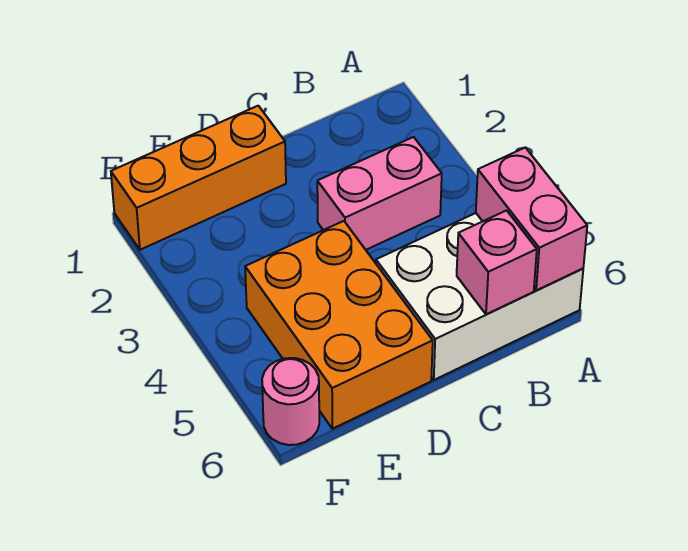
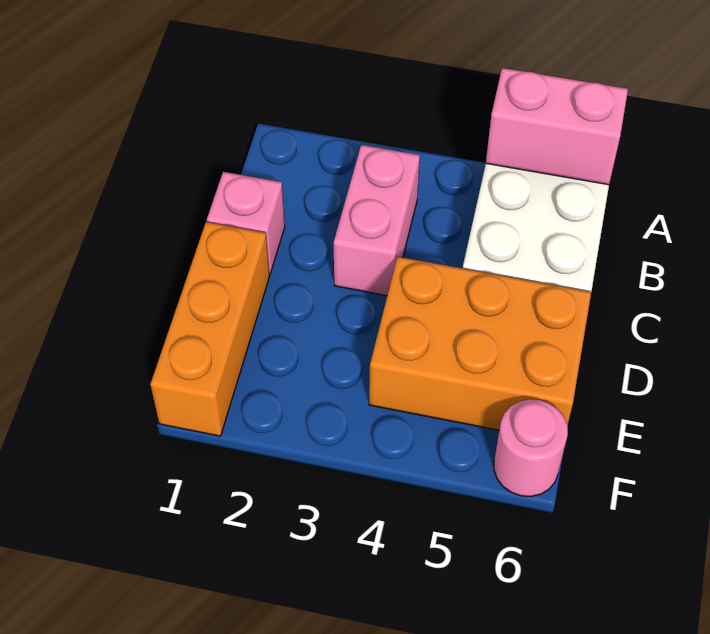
pink brick B6 level 2 -> pink brick C1 level 1

